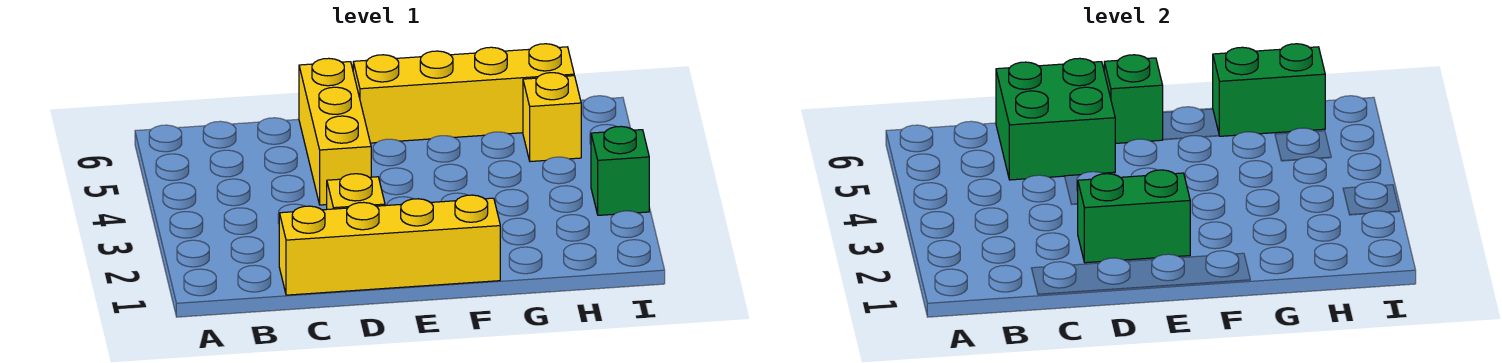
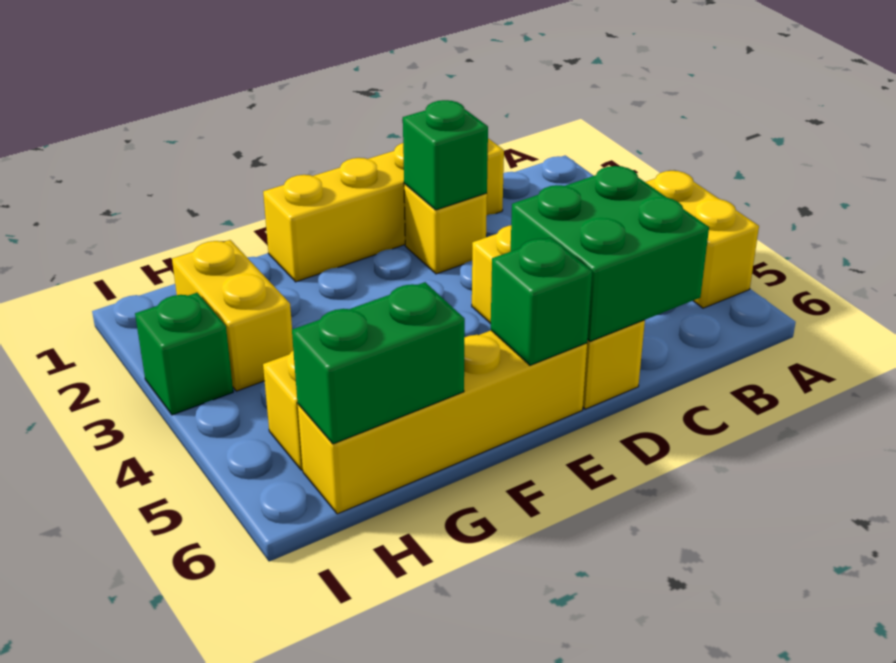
none -> yellow brick A4:A5 level 1
green brick D2:E2 level 2 -> green brick D2 level 2
none -> yellow brick H2:H3 level 1

